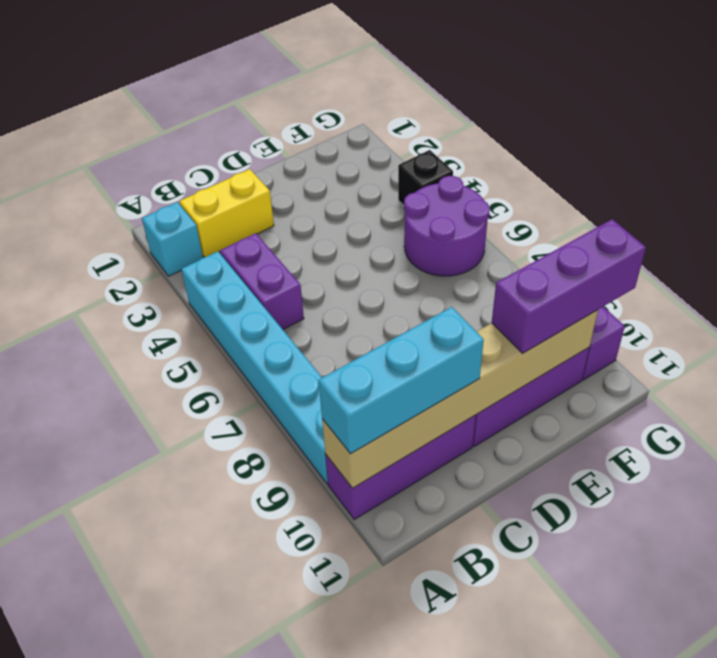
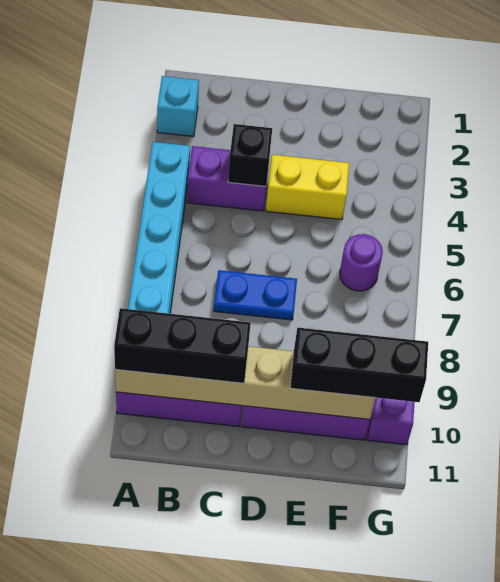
cyan brick A10:C10 level 3 -> black brick A10:C10 level 3
yellow brick B2:C2 level 1 -> yellow brick D4:E4 level 1
purple brick B4:B5 level 1 -> purple brick B4:C4 level 1
none -> blue plate C7:D7 level 1
purple brick E10:G10 level 3 -> black brick E10:G10 level 3
purple round brick F5:G6 level 1 -> purple round brick F6 level 1
black brick G4 level 1 -> black brick C4 level 2

